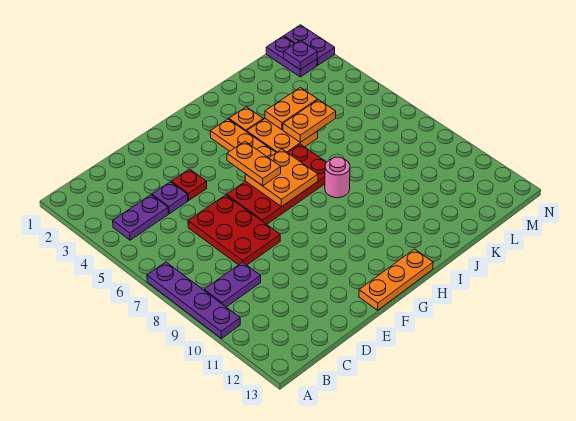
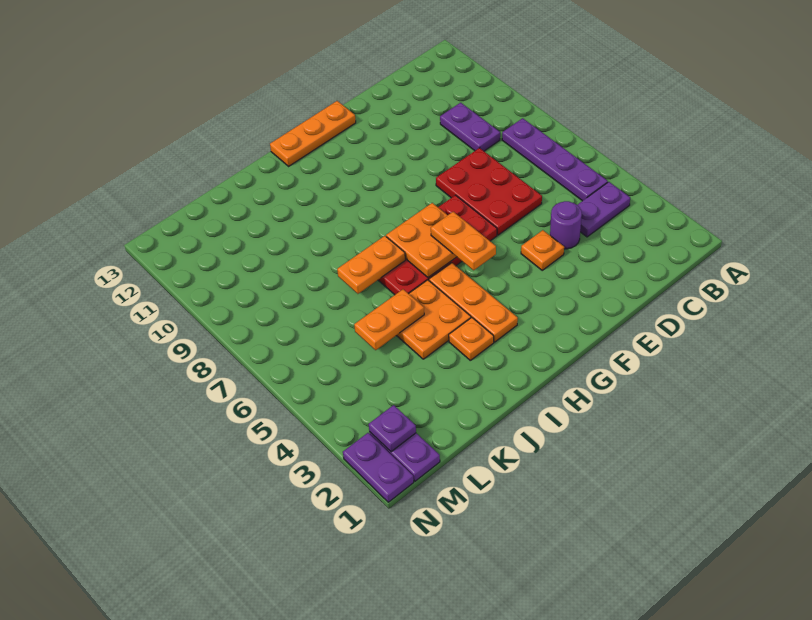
purple plate A7:A10 level 1 -> purple plate B5:B8 level 1
purple plate B9:C9 level 1 -> purple plate C9:C10 level 1
purple plate D4 level 1 -> purple round brick D4 level 1
red plate E4 level 1 -> orange plate E4 level 1
pink round brick I8 level 1 -> none
orange plate J4:K4 level 2 -> orange plate I7:J7 level 2

